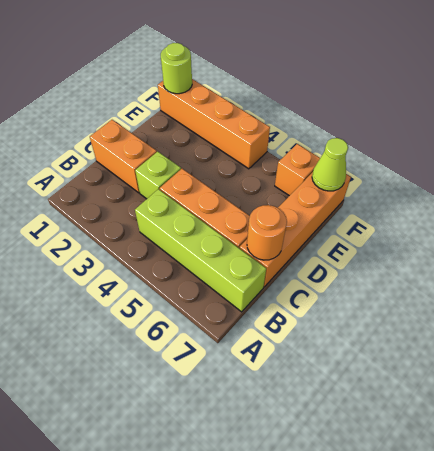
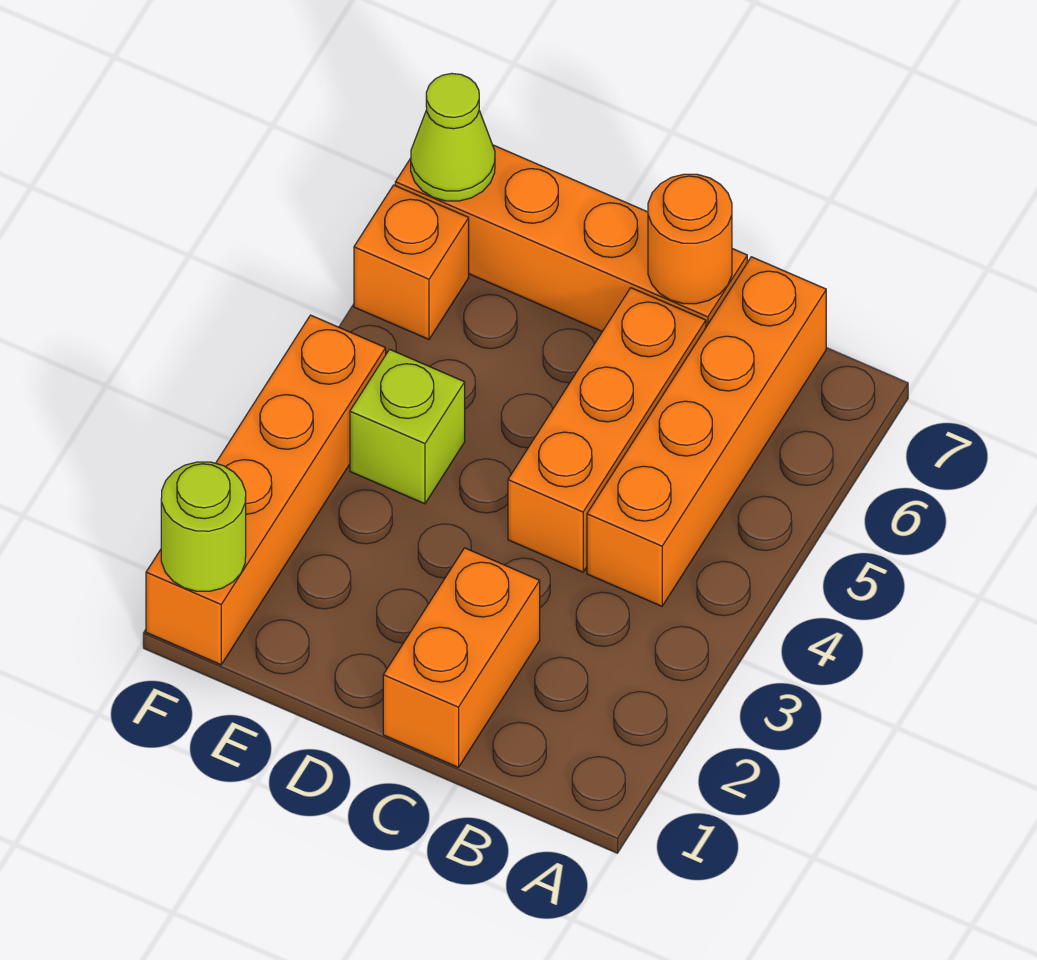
lime brick B4:B7 level 1 -> orange brick B4:B7 level 1
lime brick C3 level 1 -> lime brick E4 level 1

